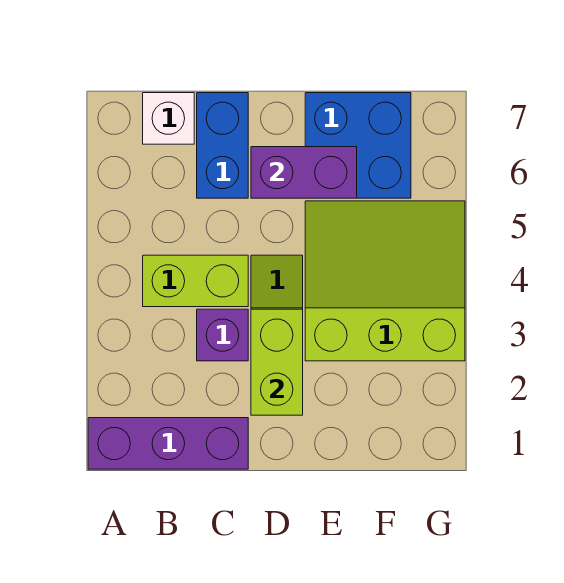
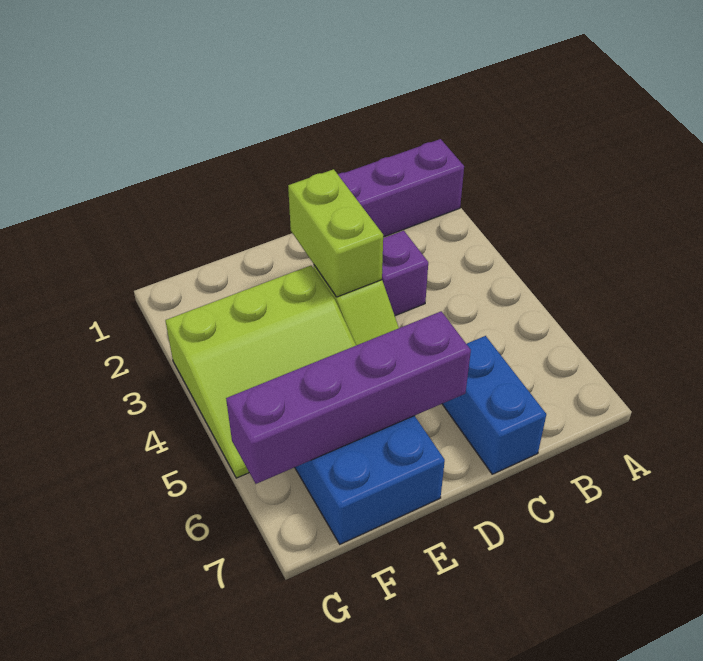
lime brick B4:C4 level 1 -> none
white brick B7 level 1 -> none
purple brick D6:E6 level 2 -> purple brick D6:G6 level 2

